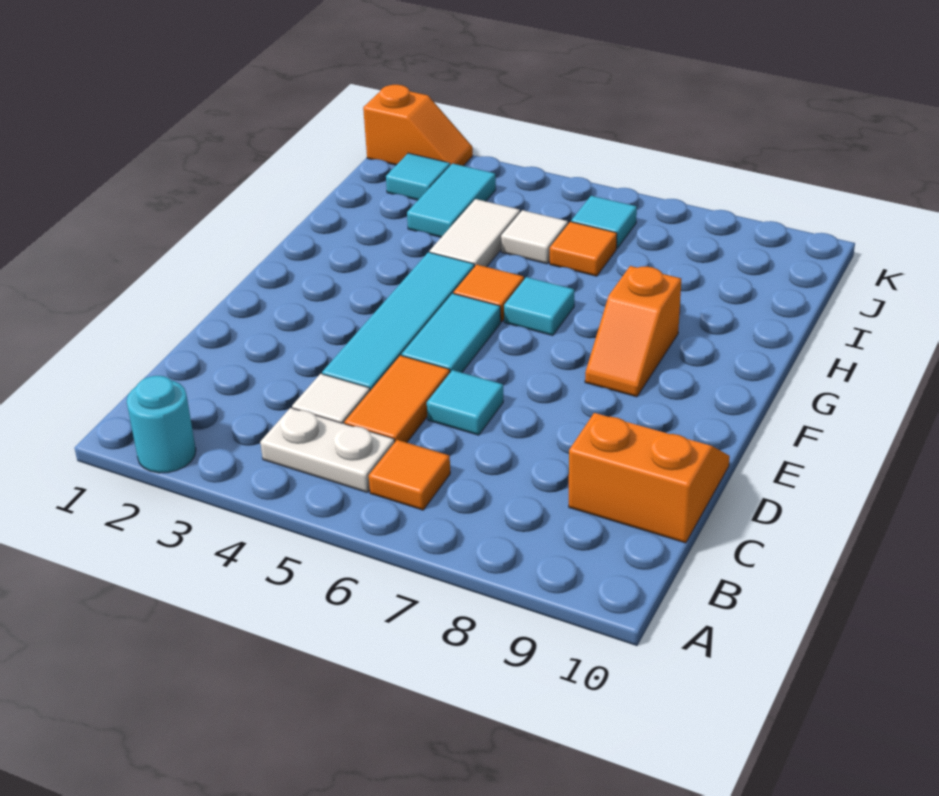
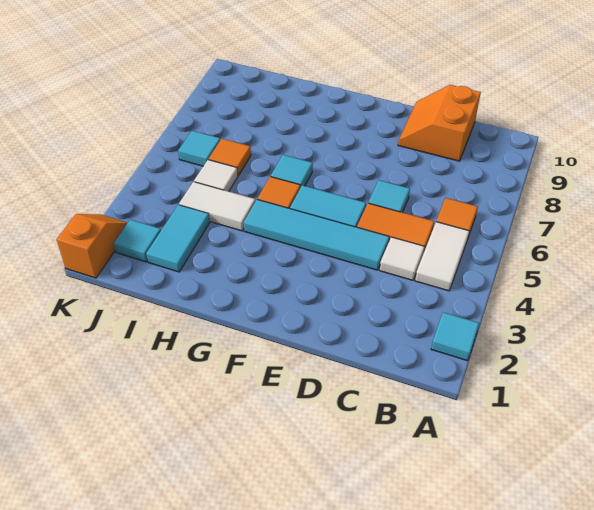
cyan round brick A2 level 1 -> cyan tile A2 level 1
white plate B4:B5 level 1 -> white tile B4:B5 level 1
orange slope F8:G8 level 1 top G -> none
cyan tile I3:J3 level 1 -> cyan tile I2:I3 level 1

